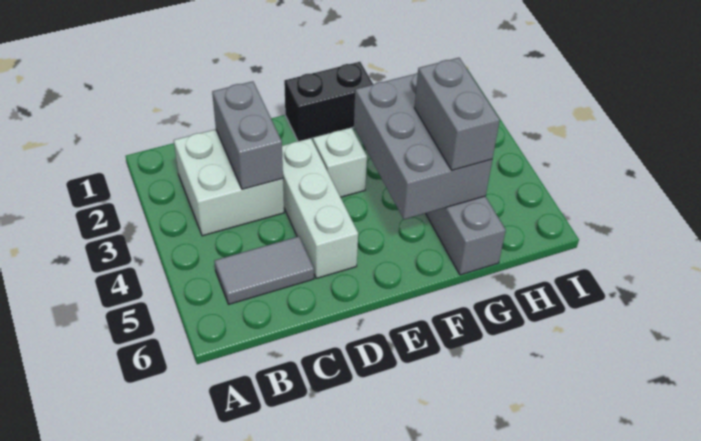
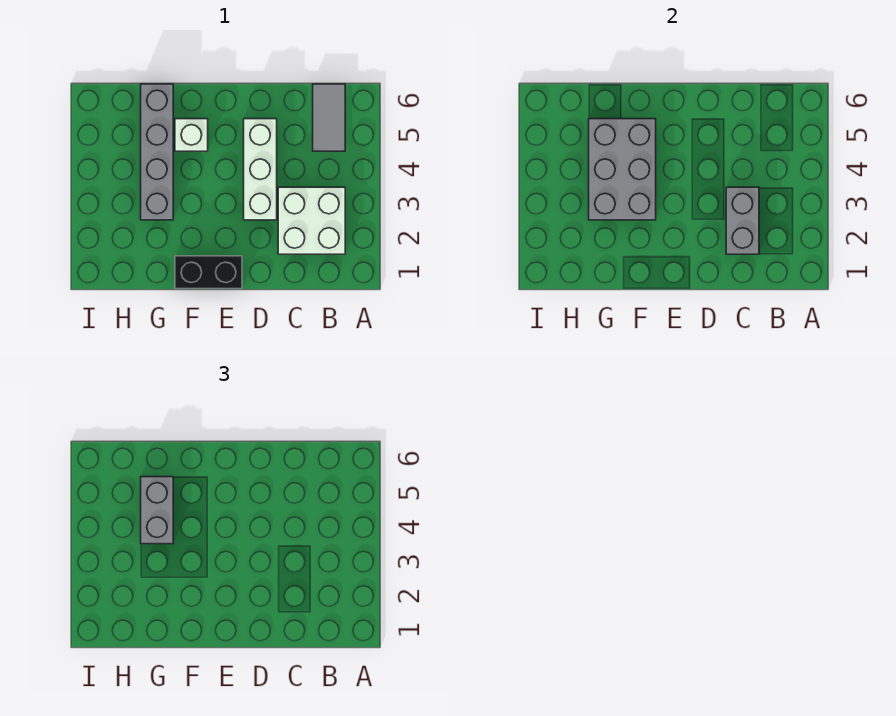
grey tile B5:C5 level 1 -> grey tile B5:B6 level 1
white brick E3 level 1 -> white brick F5 level 1

